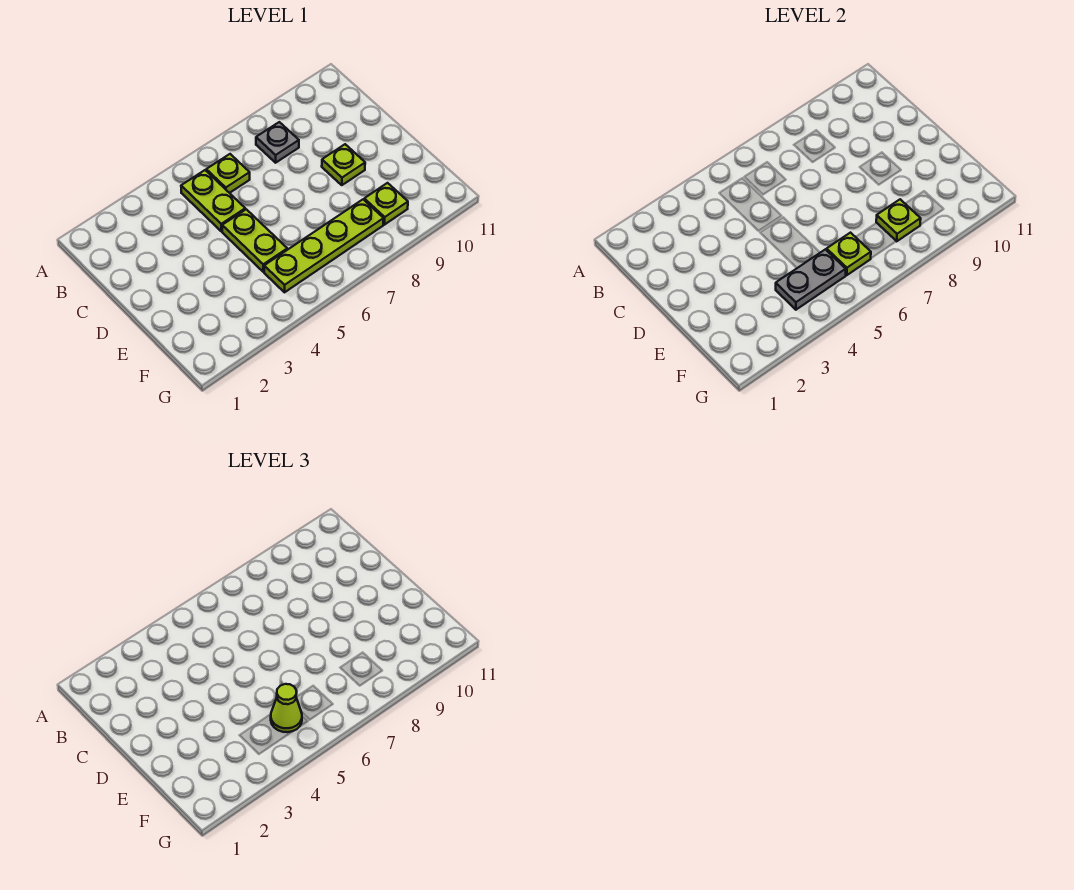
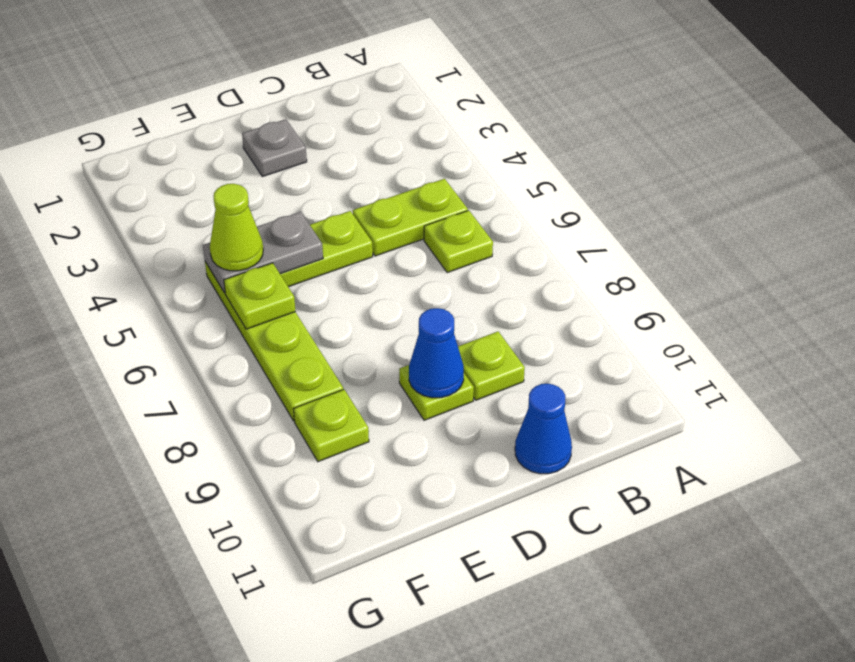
grey plate B8 level 1 -> grey plate D2 level 1
none -> blue cone C11 level 1
none -> blue cone D9 level 2
grey plate F4:F5 level 2 -> grey plate E5:F5 level 2
lime plate F8 level 2 -> lime plate C9 level 1

